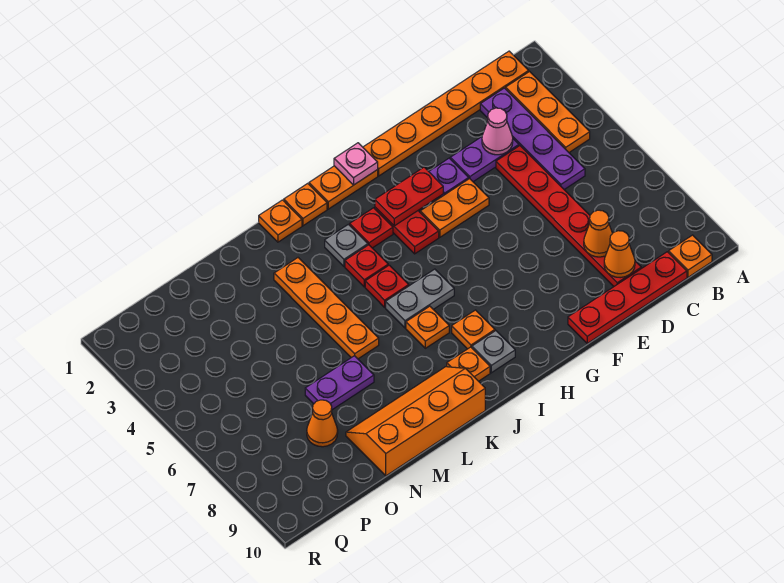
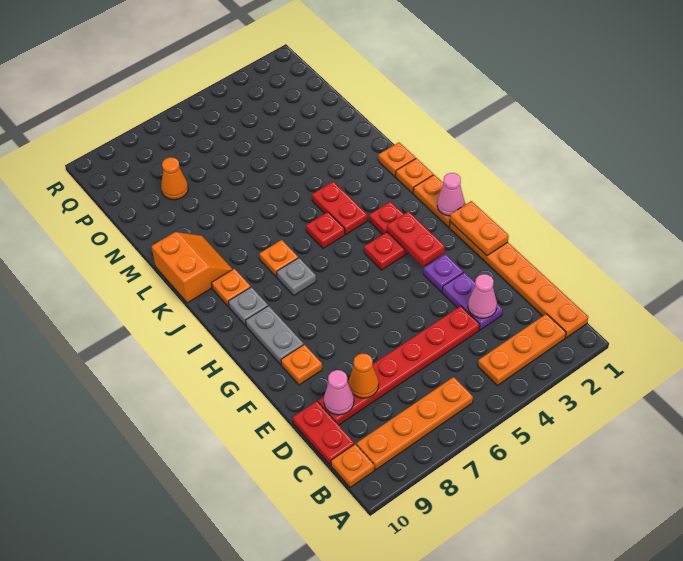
purple plate C2:C5 level 1 -> none
red plate C10:F10 level 1 -> red plate C10:D10 level 1
orange cone D9 level 2 -> pink cone D9 level 2
orange plate F4:G4 level 1 -> orange plate F1:G1 level 2
pink plate H1 level 2 -> pink cone H1 level 2
grey plate I6:J6 level 1 -> grey plate G9:H9 level 1
orange plate I8 level 1 -> orange plate F9 level 1
grey plate J3 level 1 -> grey plate I7 level 1
red plate J4 level 1 -> red plate J4:K4 level 1
orange slope K9:N10 level 1 top 10 -> orange slope K9:L10 level 1 top 10
orange plate L3:L6 level 1 -> orange plate B6:B9 level 1
purple plate M7:N7 level 1 -> none

